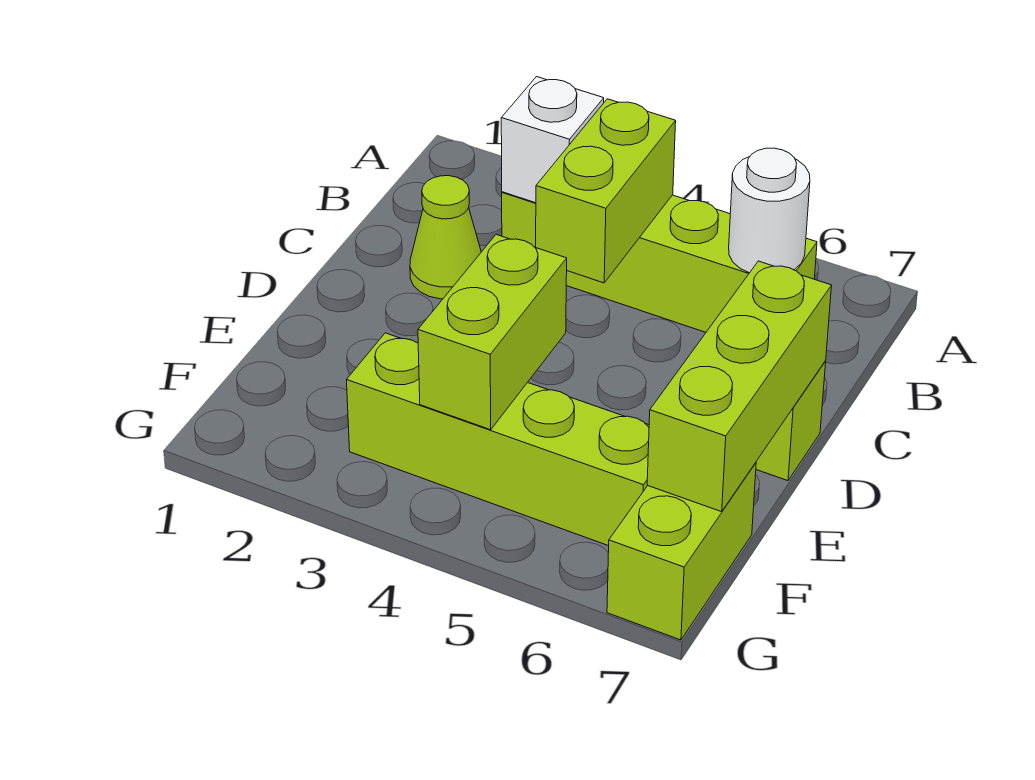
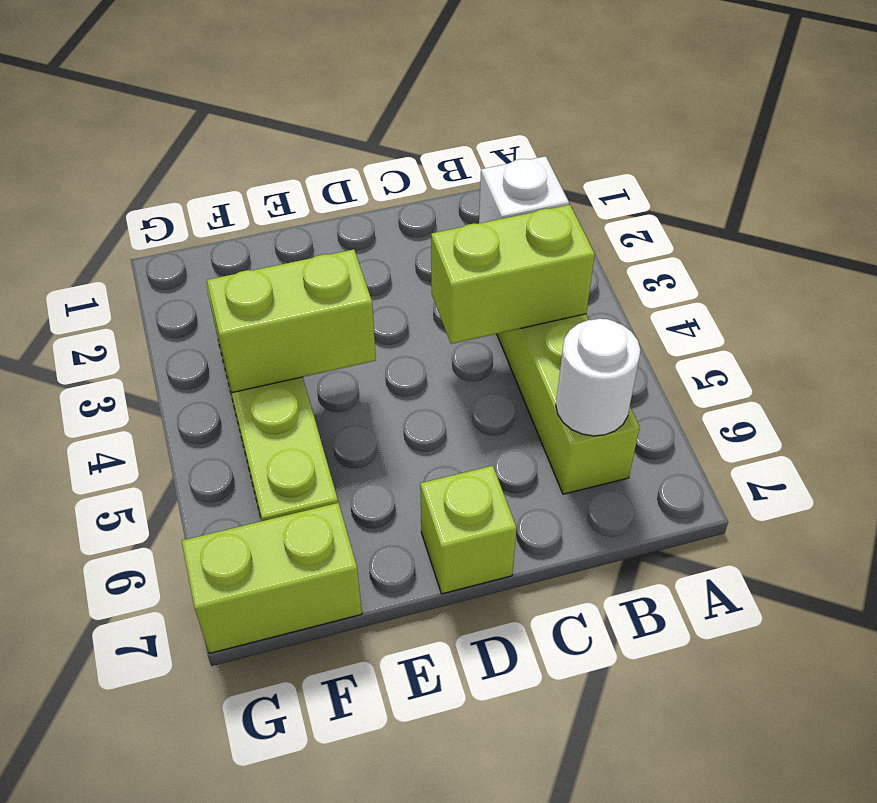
lime cone C2 level 1 -> none
lime brick D7:F7 level 2 -> none

